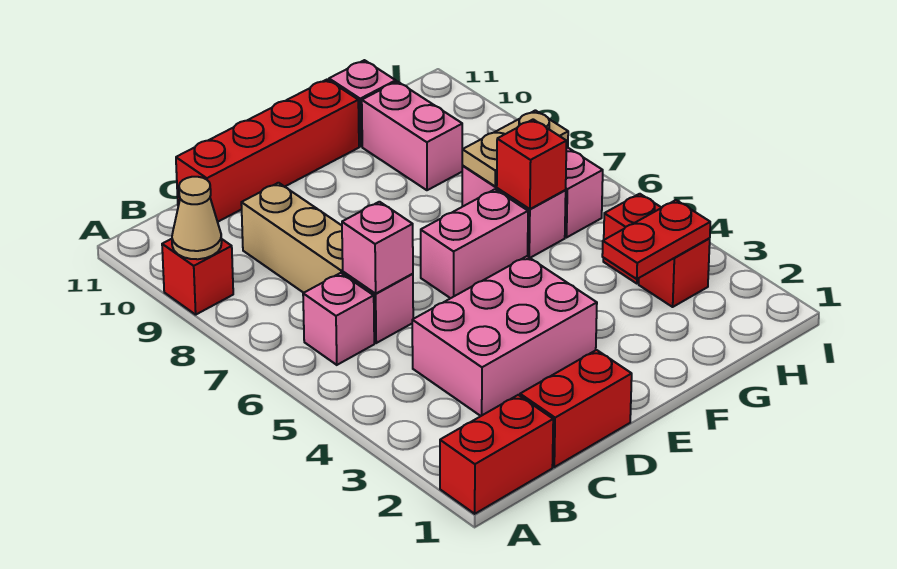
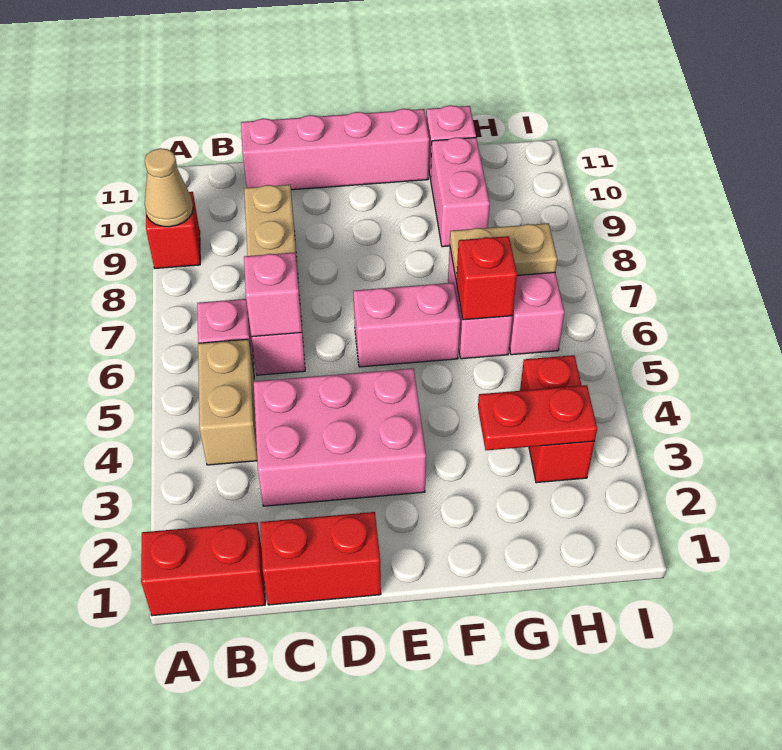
none -> tan brick B4:B5 level 1
red brick C11:F11 level 1 -> pink brick C11:F11 level 1

